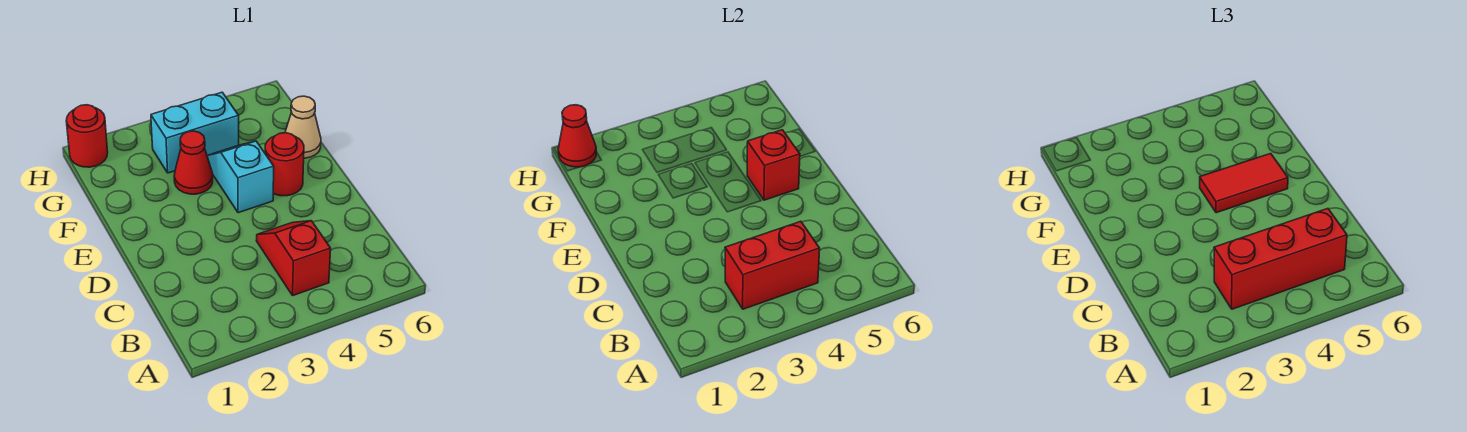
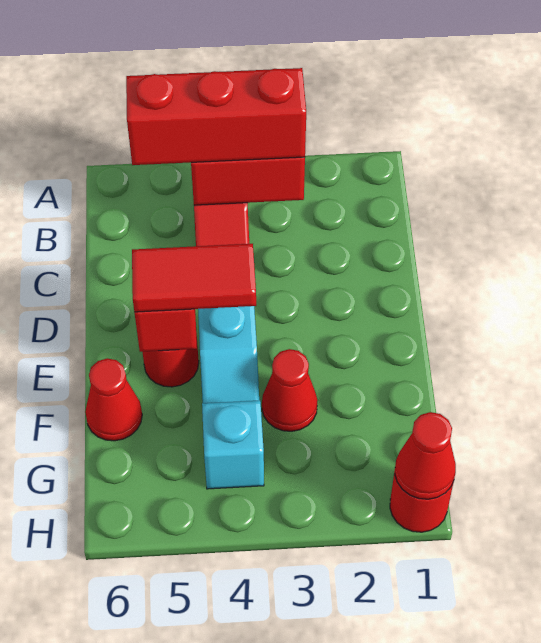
tan cone F6 level 1 -> red cone F6 level 1
cyan brick G3:G4 level 1 -> cyan brick G4 level 1

